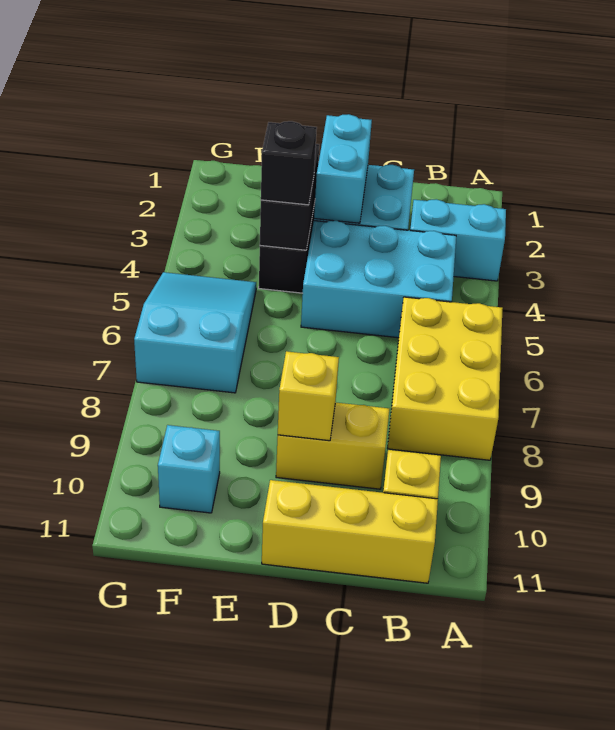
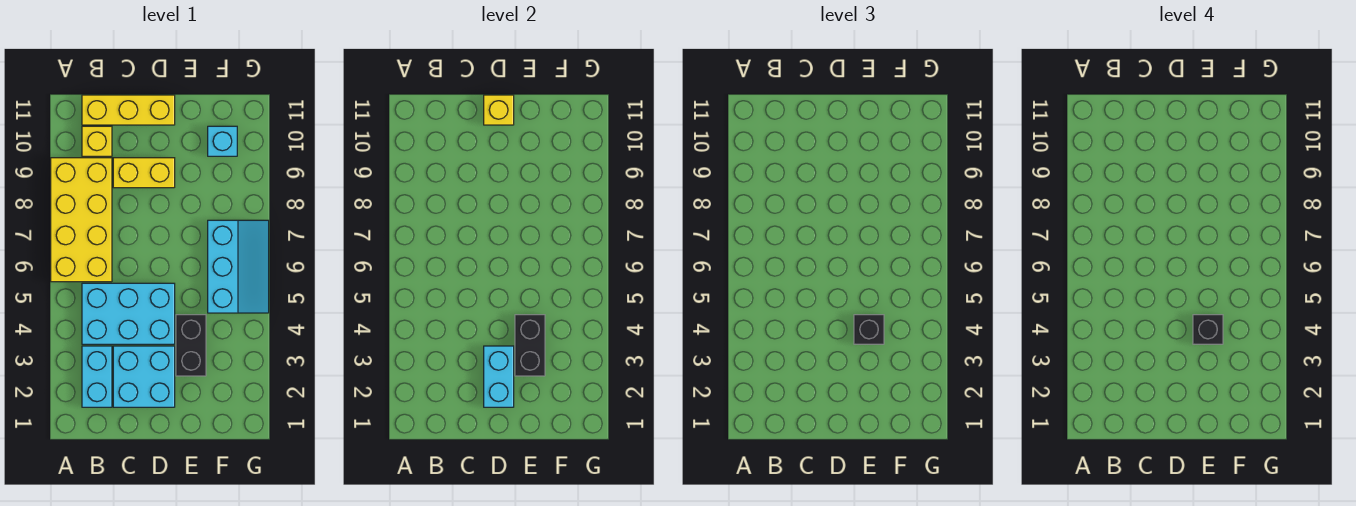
cyan brick A3:B3 level 1 -> cyan brick B2:B3 level 1
yellow brick A6:B8 level 1 -> yellow brick A6:B9 level 1
yellow brick D9 level 2 -> yellow brick D11 level 2
none -> black brick E4 level 4
cyan slope F5:G7 level 1 top 7 -> cyan slope F5:G7 level 1 top F

